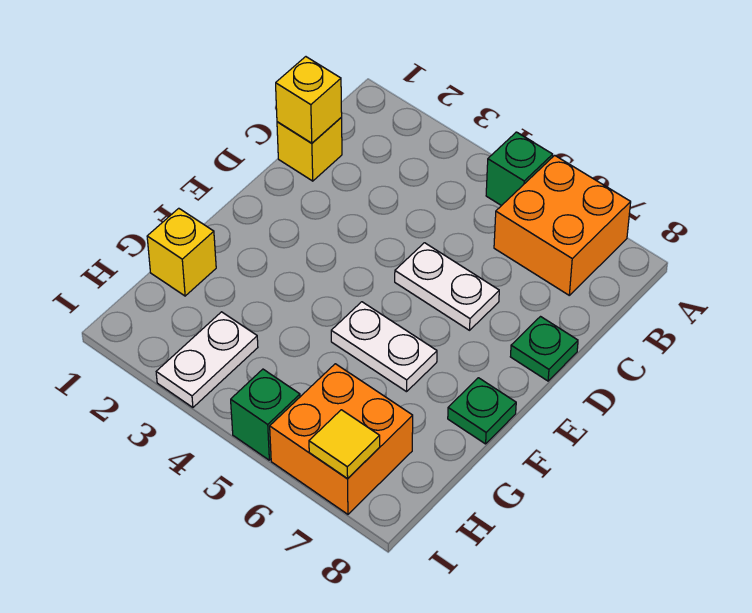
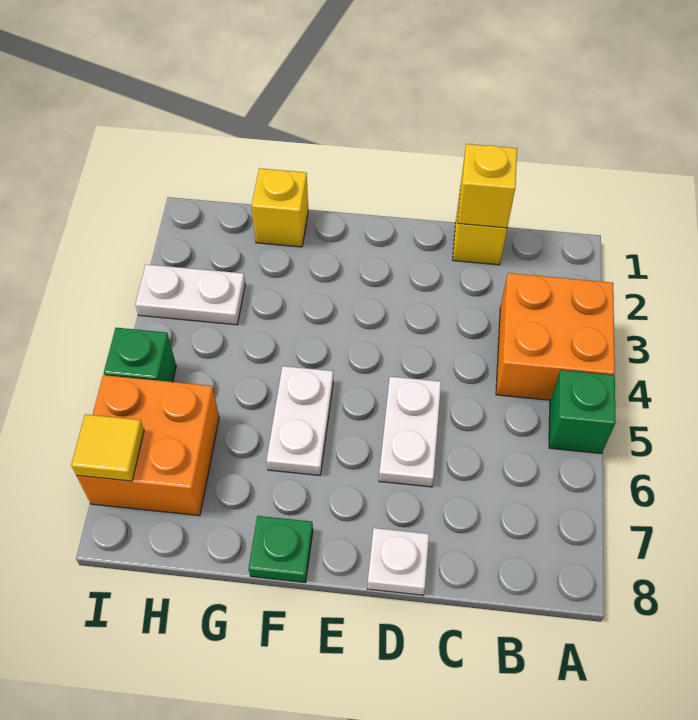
orange brick A6:B7 level 1 -> orange brick A3:B4 level 1
green plate D8 level 1 -> white plate D8 level 1

